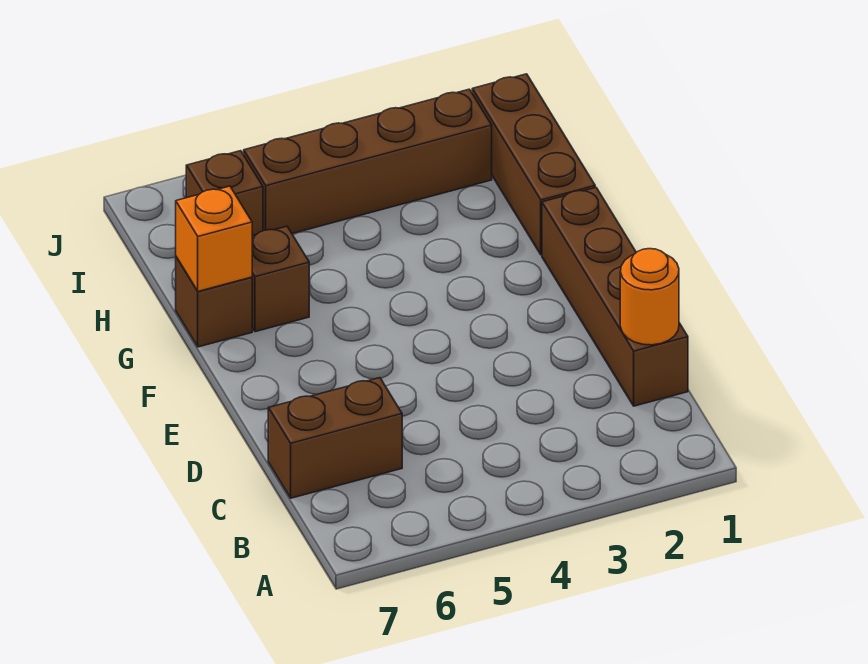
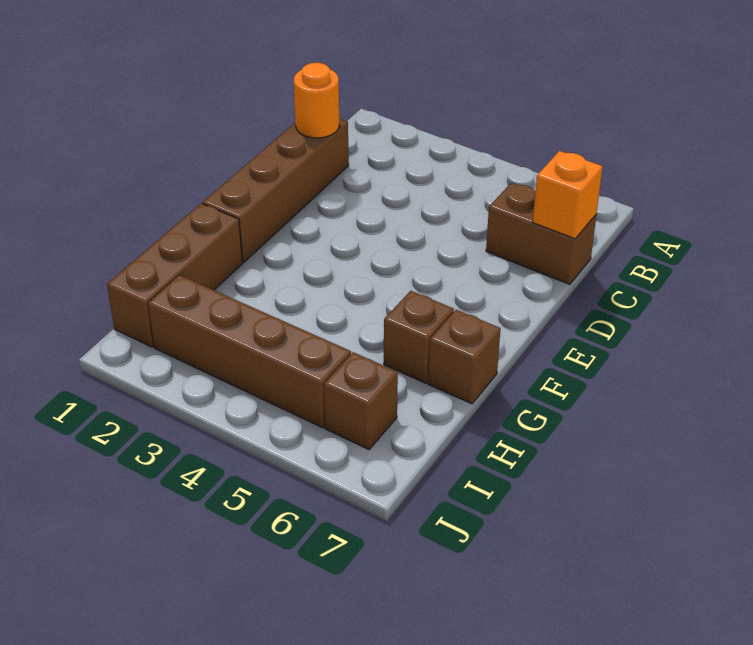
orange brick G7 level 2 -> orange brick C7 level 2

